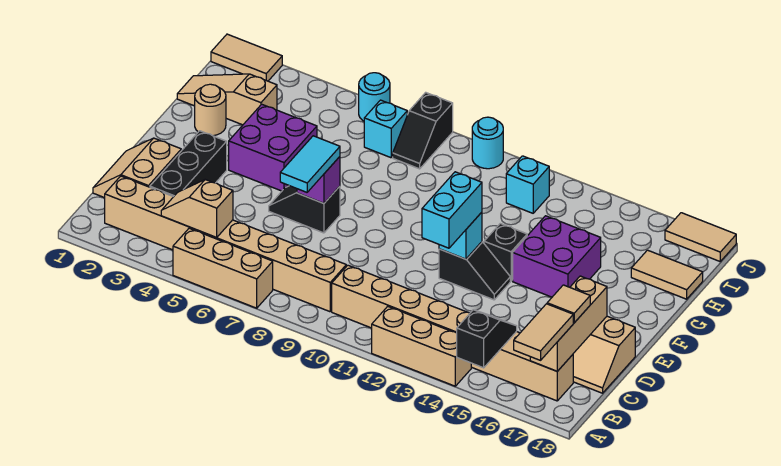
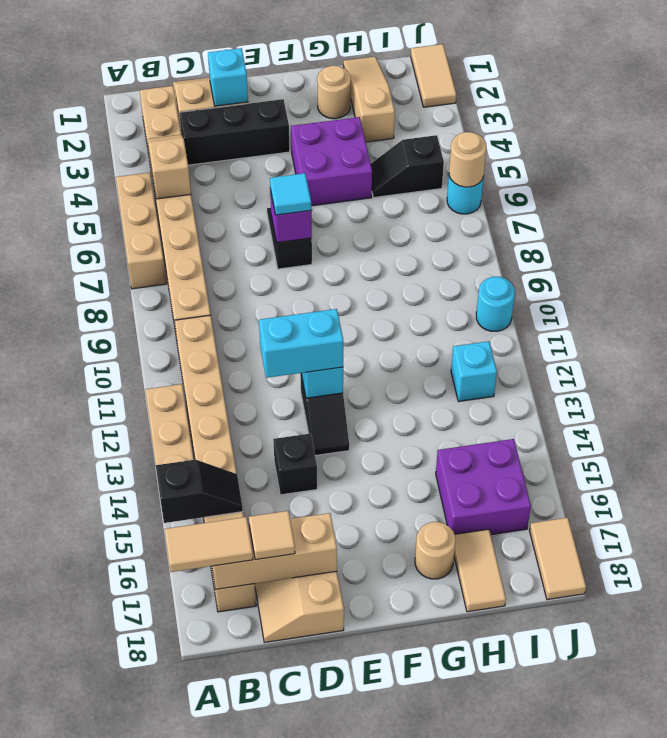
cyan tile D7:E7 level 3 -> cyan tile E7 level 3
black brick F13 level 1 -> black brick D14 level 1
purple brick F14:G15 level 1 -> purple brick H15:I16 level 1
none -> tan round brick G17 level 1
cyan brick I7 level 1 -> cyan brick D2 level 2
black slope I8:J8 level 1 top J -> black slope H5:I5 level 1 top I
none -> tan round brick J6 level 2

